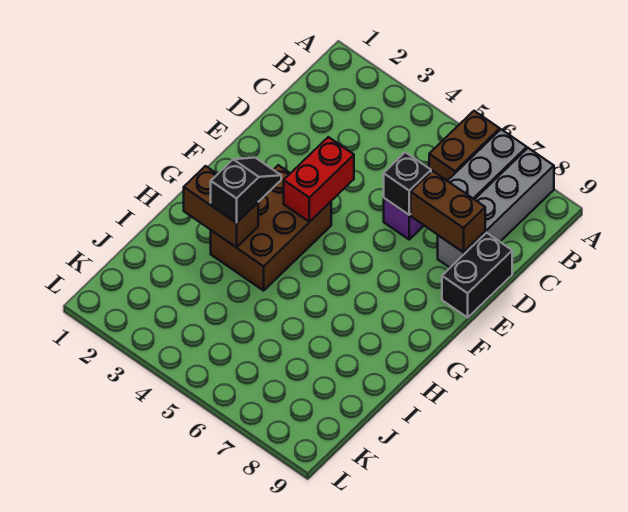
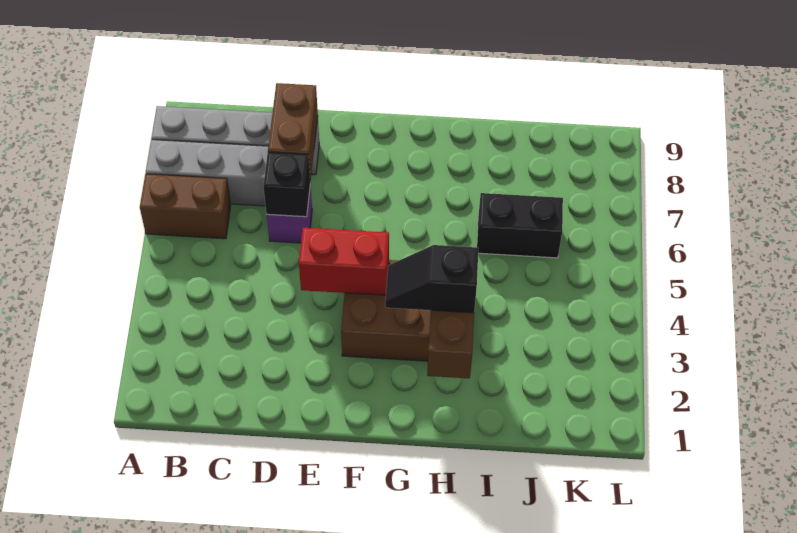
black brick D9:E9 level 1 -> black brick I6:J6 level 1

